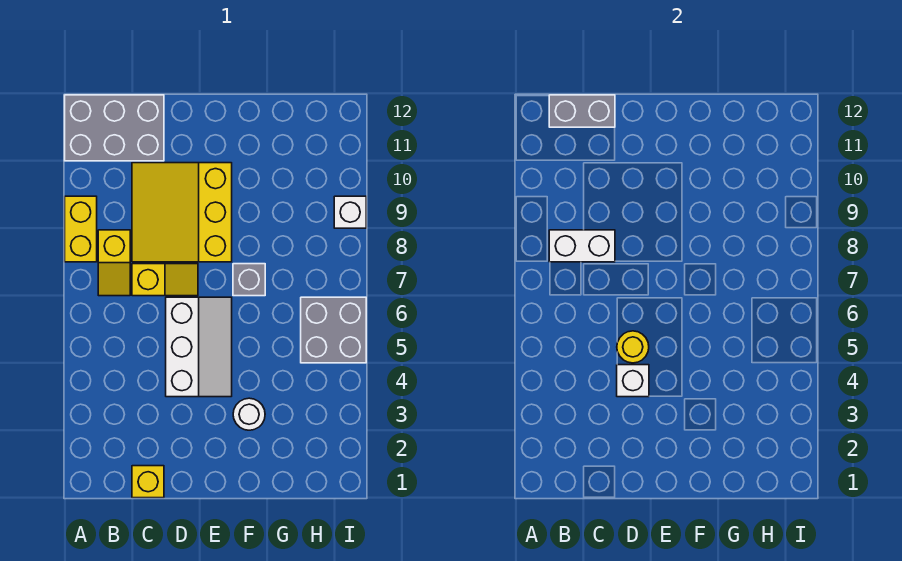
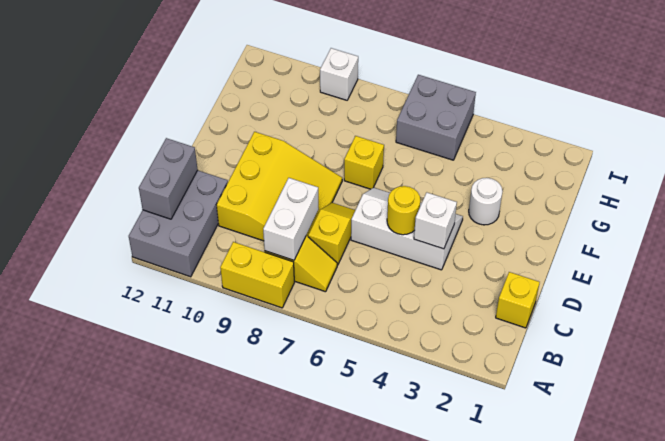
yellow slope C8:E10 level 1 top E -> yellow slope C8:E10 level 1 top 10
grey brick F7 level 1 -> yellow brick F7 level 1

